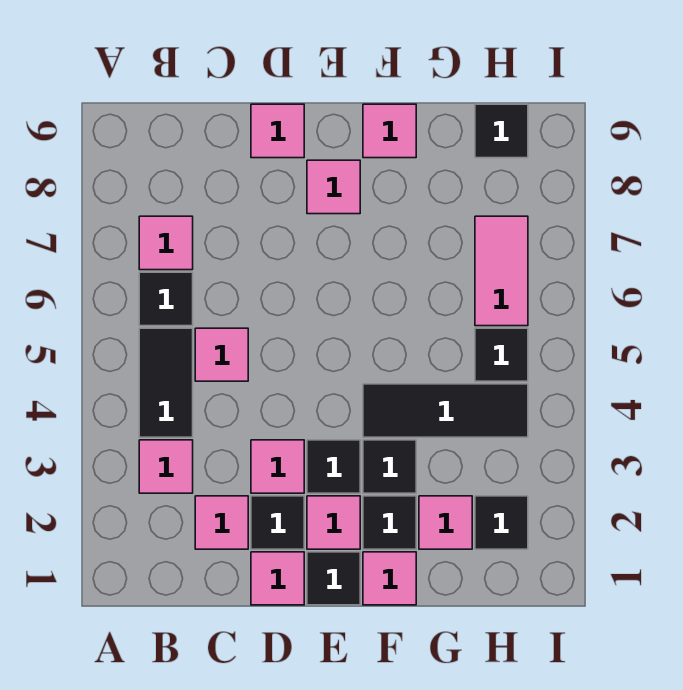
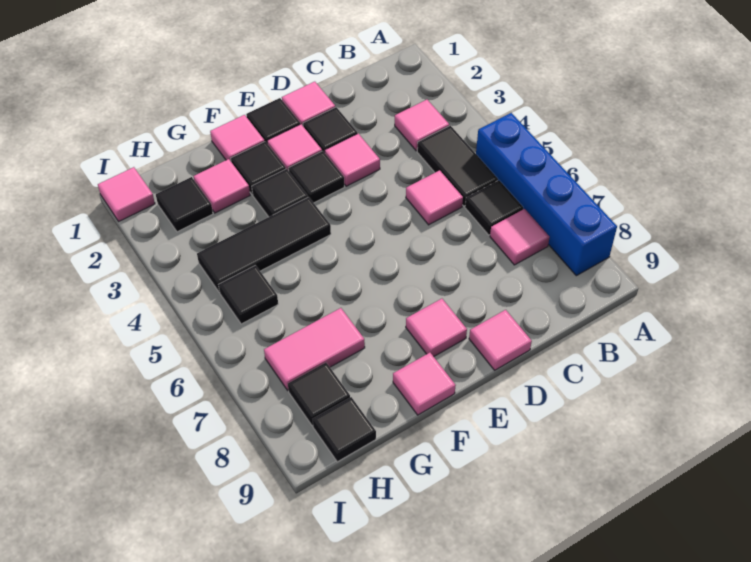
none -> blue brick A5:A8 level 1
pink tile C2 level 1 -> pink tile I1 level 1
pink tile H6:H7 level 1 -> pink tile G7:H7 level 1
none -> black tile H8 level 1

